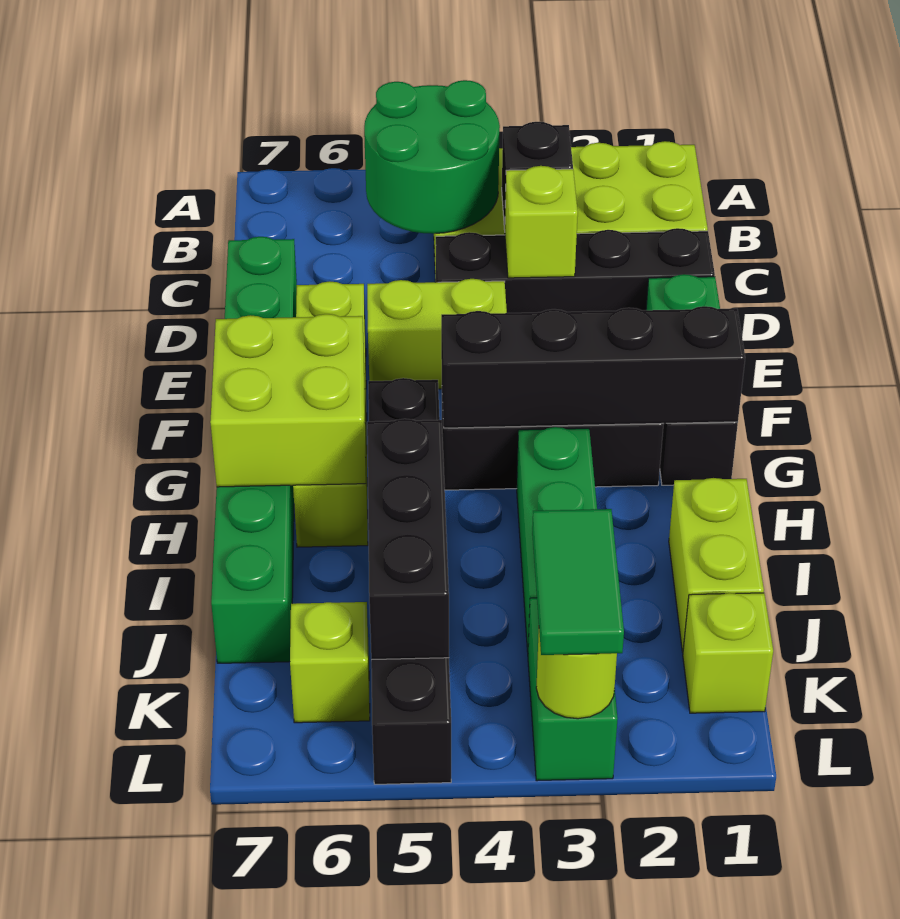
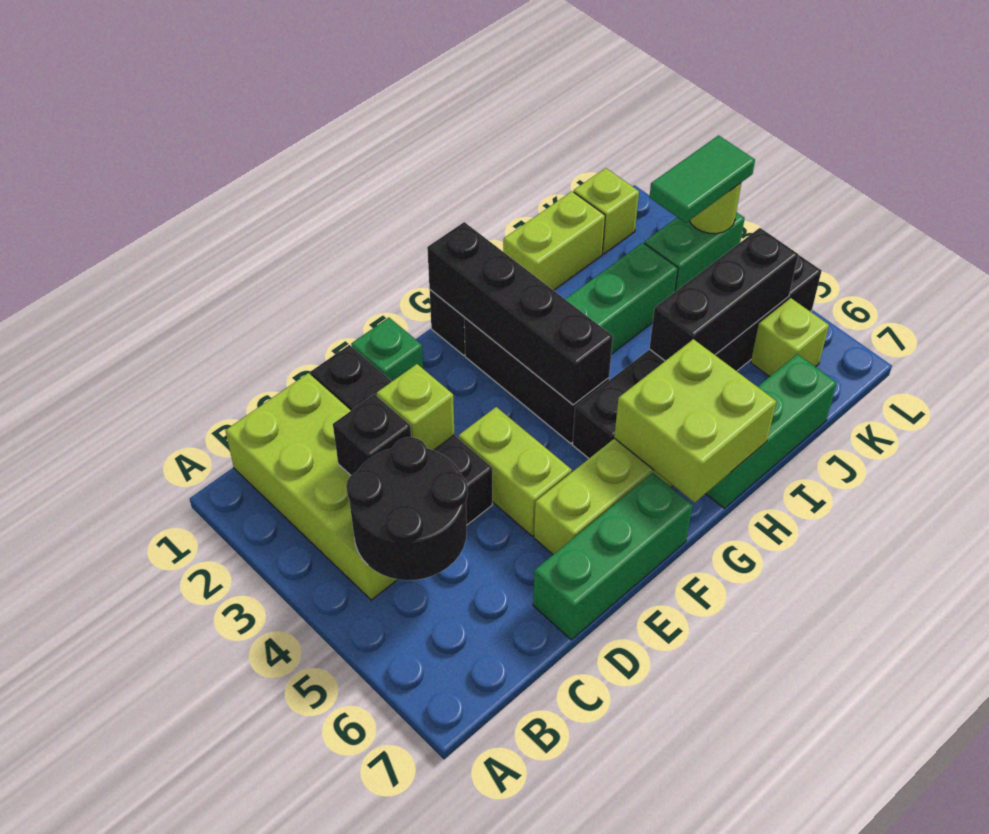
green round brick B4:C5 level 2 -> black round brick B4:C5 level 2

